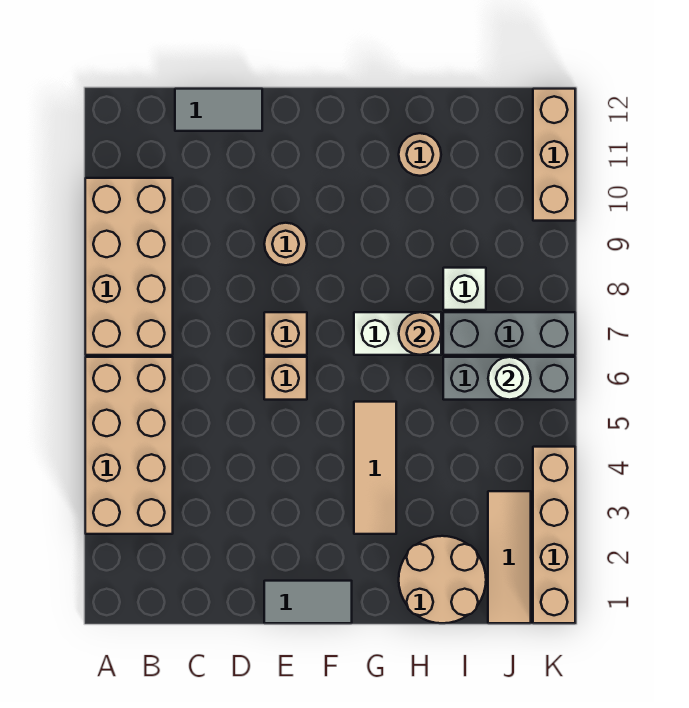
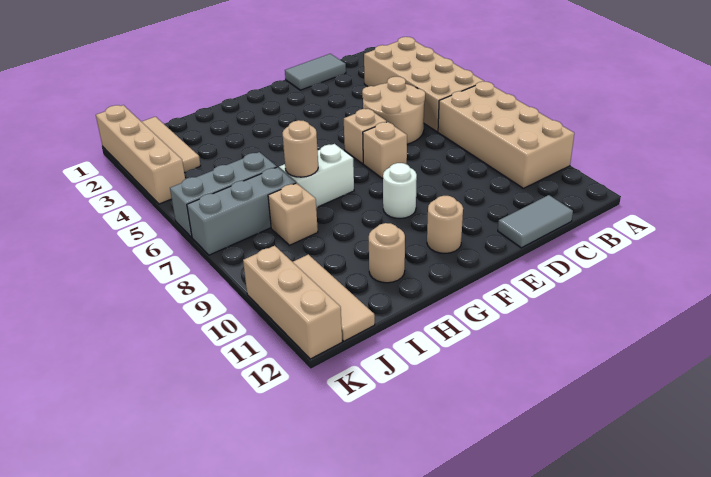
grey tile E1:F1 level 1 -> grey tile C1:D1 level 1
tan round brick E9 level 1 -> tan round brick F11 level 1
tan tile G3:G5 level 1 -> tan tile J10:J12 level 1
tan round brick H1:I2 level 1 -> tan round brick C5:D6 level 1
white brick I8 level 1 -> tan brick I8 level 1
white round brick J6 level 2 -> white round brick F9 level 1

